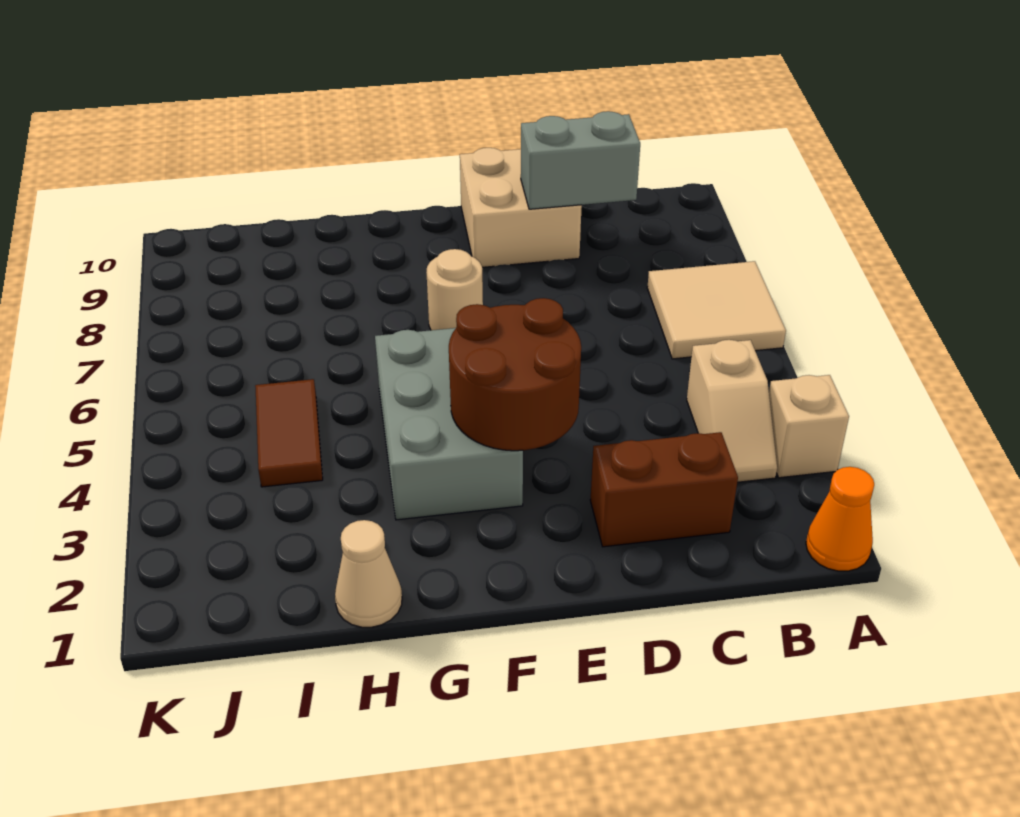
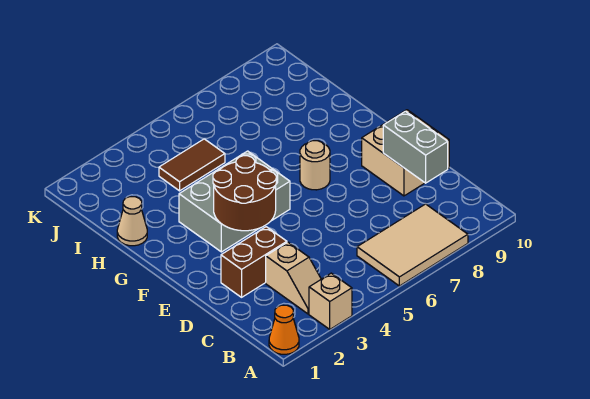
tan tile A6:B7 level 1 -> tan tile A6:B8 level 1
tan slope B3:B4 level 1 top 4 -> tan slope B3:C3 level 1 top C
brown brick C2:D2 level 1 -> brown brick D2:D3 level 1

